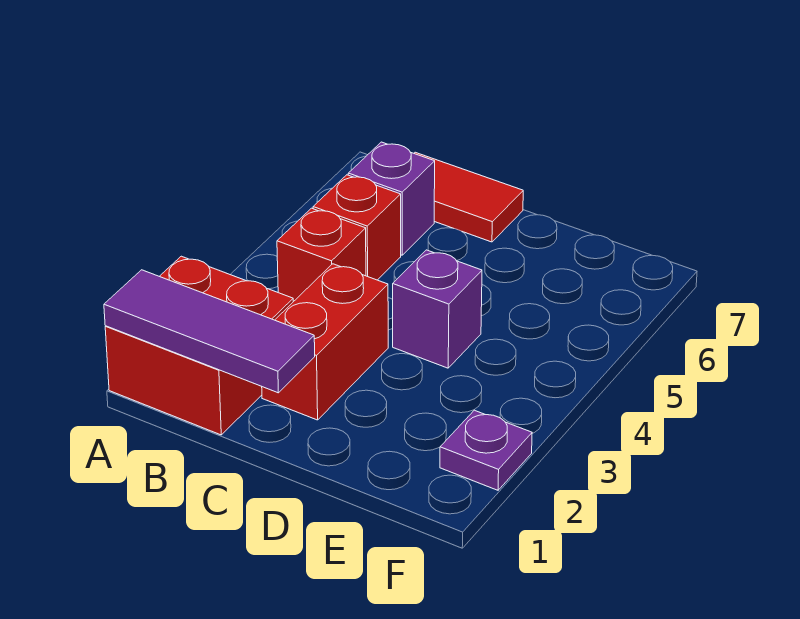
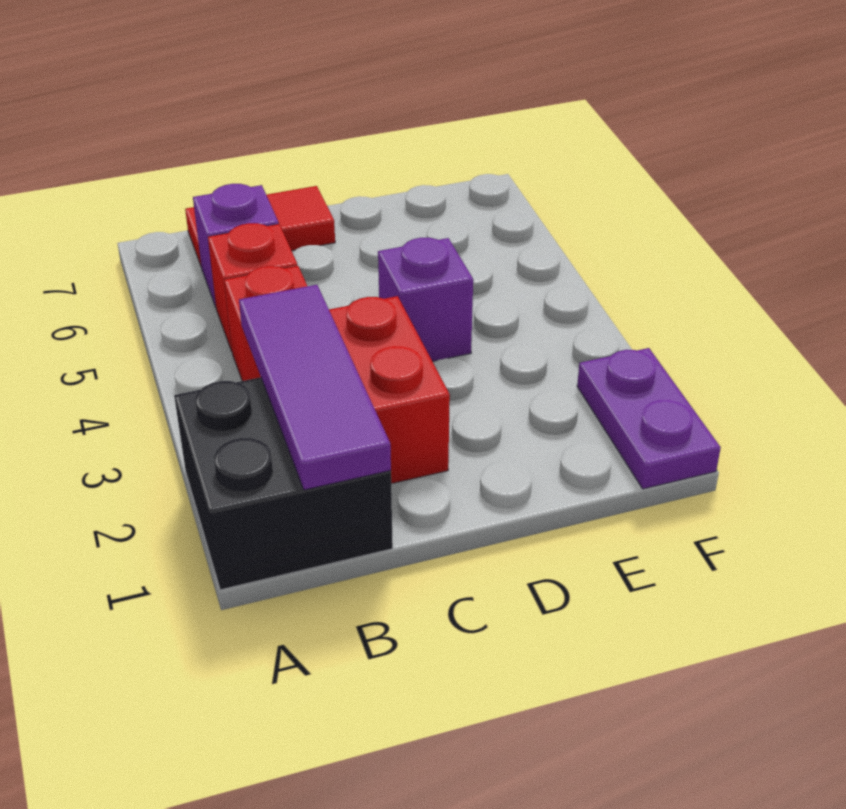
red brick A1:B2 level 1 -> black brick A1:B2 level 1
purple tile A1:C1 level 2 -> purple tile B1:B3 level 2
purple plate F2 level 1 -> purple plate F1:F2 level 1

